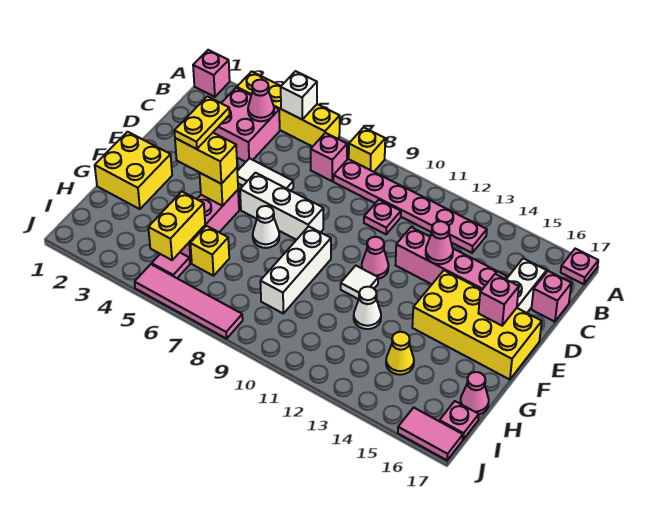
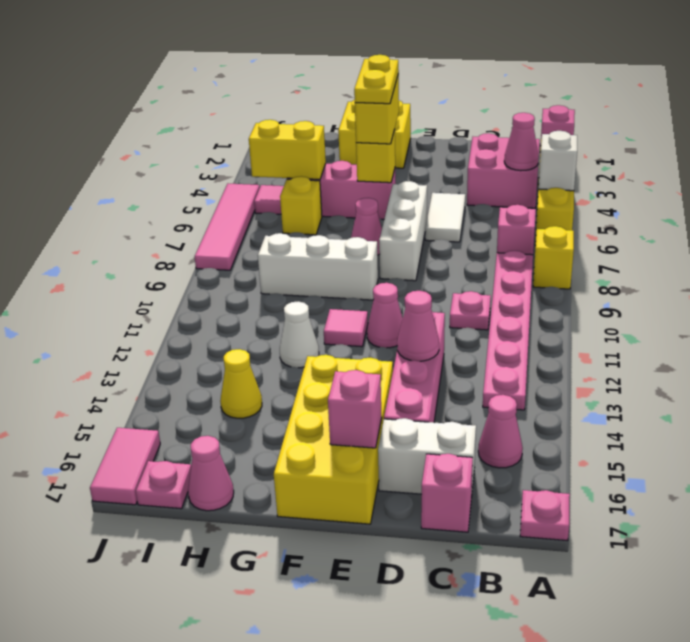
none -> pink cone B15 level 1
yellow plate E4:F4 level 4 -> yellow plate F4:F5 level 4
white cone F7 level 1 -> pink cone F7 level 1
white tile F11 level 1 -> pink tile F11 level 1

